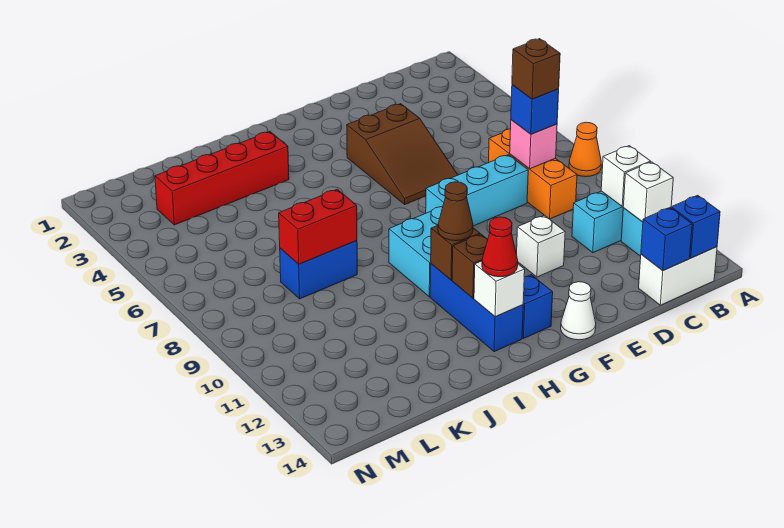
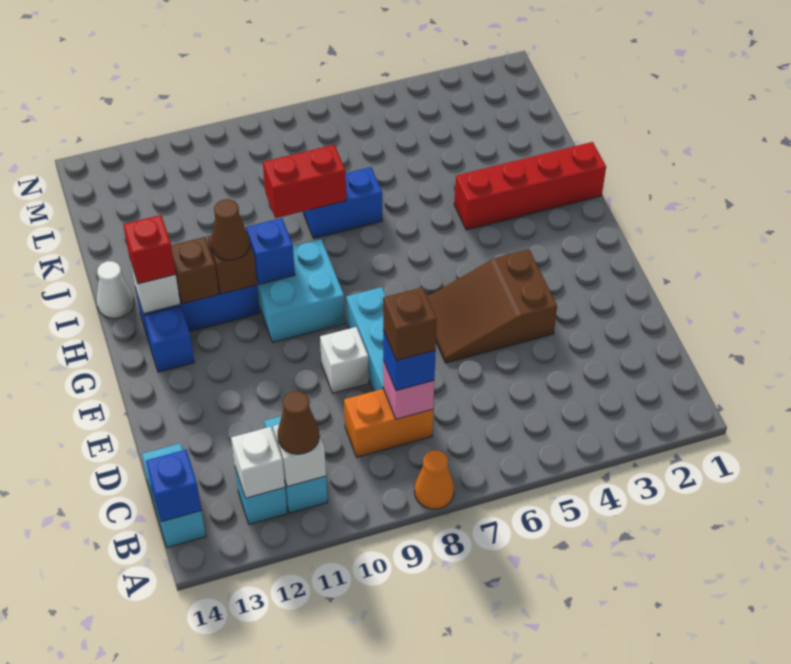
none -> brown cone B11 level 3
white brick B14:C14 level 1 -> cyan brick B14:C14 level 1
orange brick C7:C9 level 1 -> orange brick C8:C9 level 1
blue brick C14 level 2 -> blue brick H10 level 2
white brick E11 level 1 -> white brick E9 level 1
white cone F14 level 1 -> white cone I14 level 1
red cone H13 level 3 -> red brick H13 level 3
red brick I3:L3 level 1 -> red brick I1:I4 level 1
blue brick J8:K8 level 1 -> blue brick J7:J8 level 1
red brick J8:K8 level 2 -> red brick J8:J9 level 2

